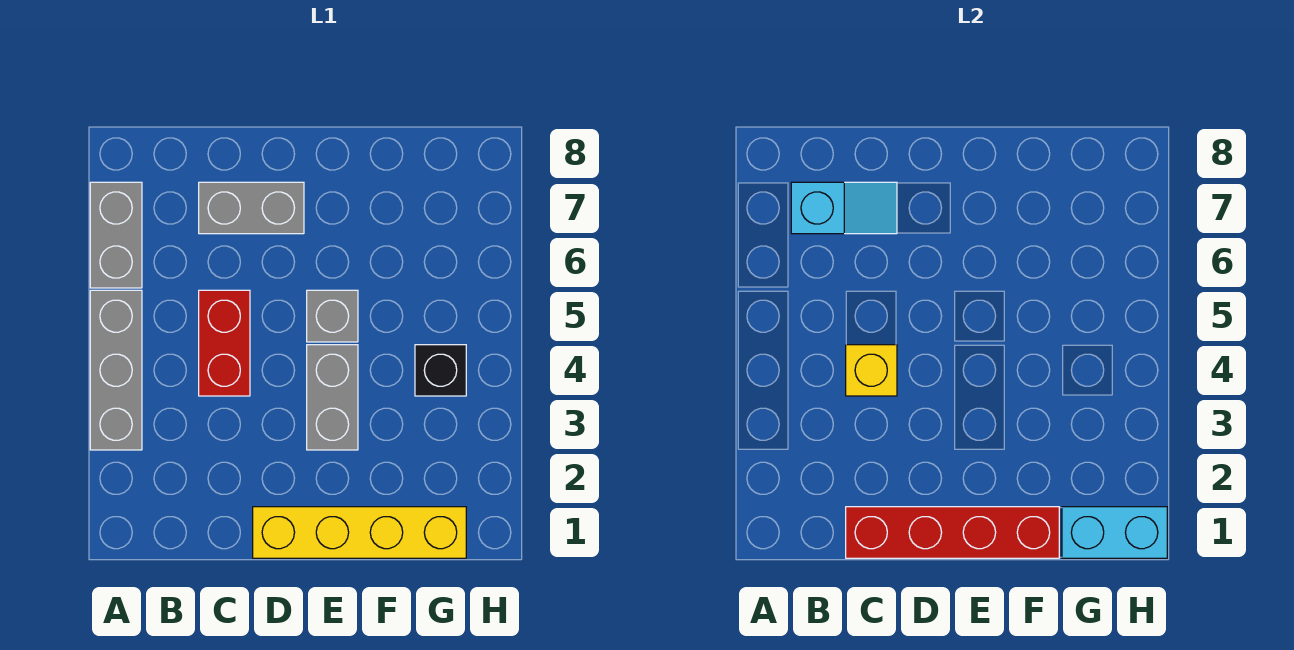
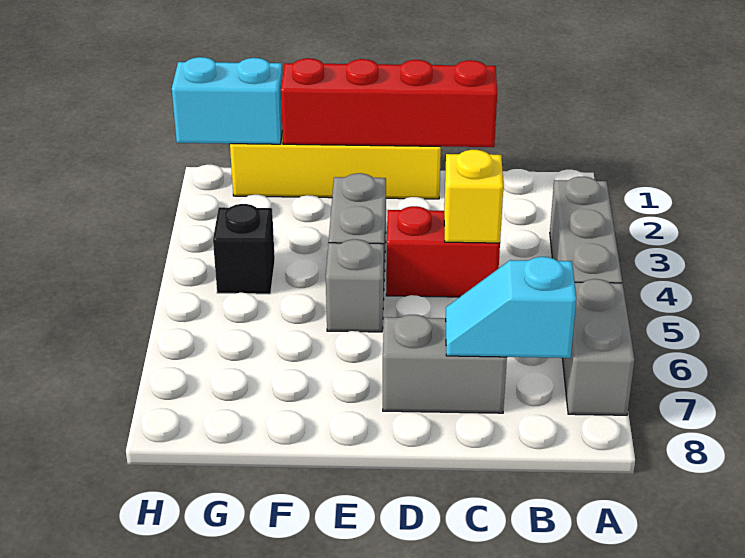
red brick C4:C5 level 1 -> red brick C4:D4 level 1

